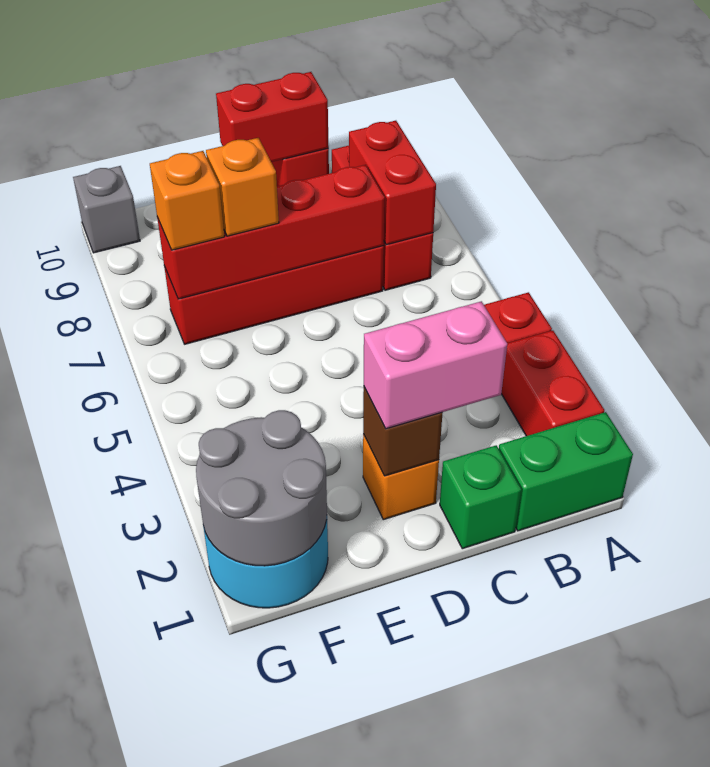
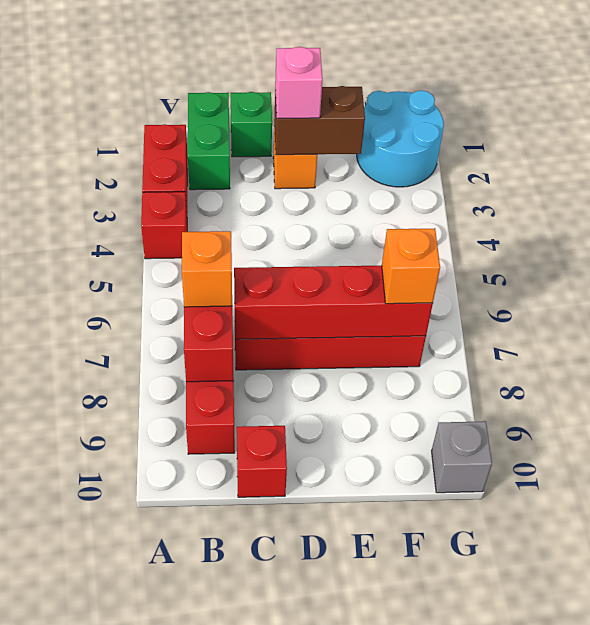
green brick A1:B1 level 1 -> green brick B1:B2 level 1
pink brick C2:D2 level 3 -> pink brick D2 level 3
red brick C10:D10 level 2 -> none
brown brick D2 level 2 -> brown brick D2:E2 level 2
orange brick E7 level 3 -> orange brick B7 level 3
grey round brick F1:G2 level 2 -> none

